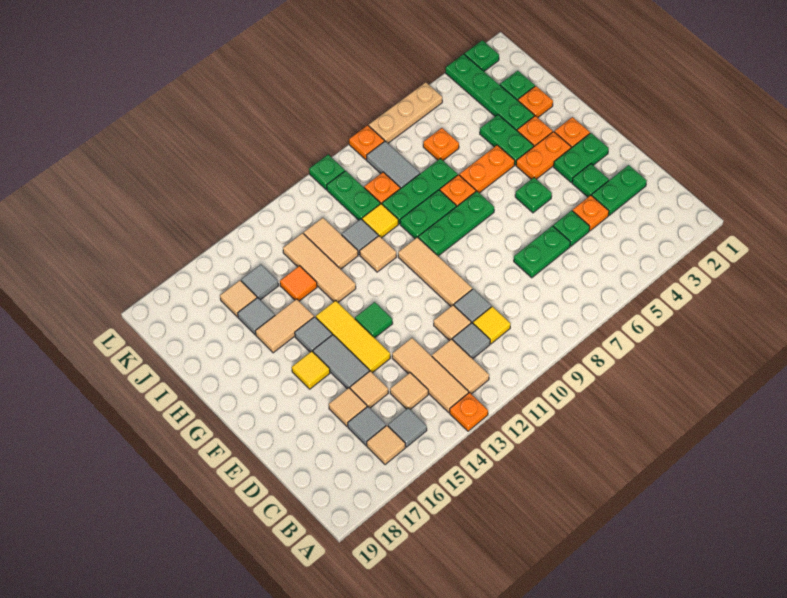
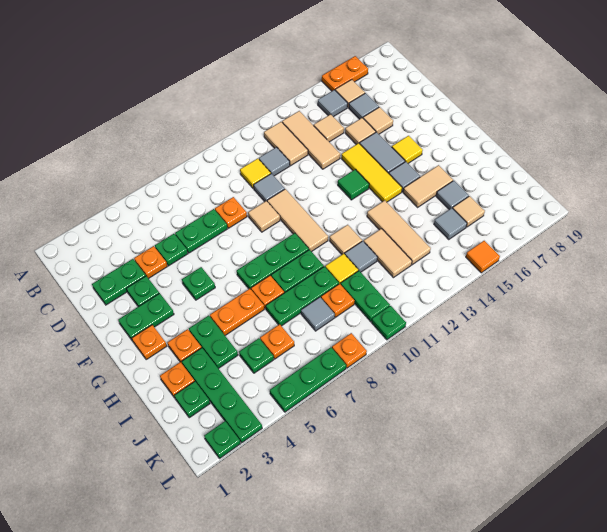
orange plate A13 level 1 -> orange plate D8 level 1
tan tile D11 level 1 -> tan tile E9 level 1
orange plate G3:G4 level 1 -> orange plate A16:A17 level 1
orange tile I14 level 1 -> orange tile L15 level 1
none -> green plate J5 level 1
grey tile J8:K8 level 1 -> grey tile J8 level 1
tan plate L5:L7 level 1 -> green plate L5:L7 level 1

